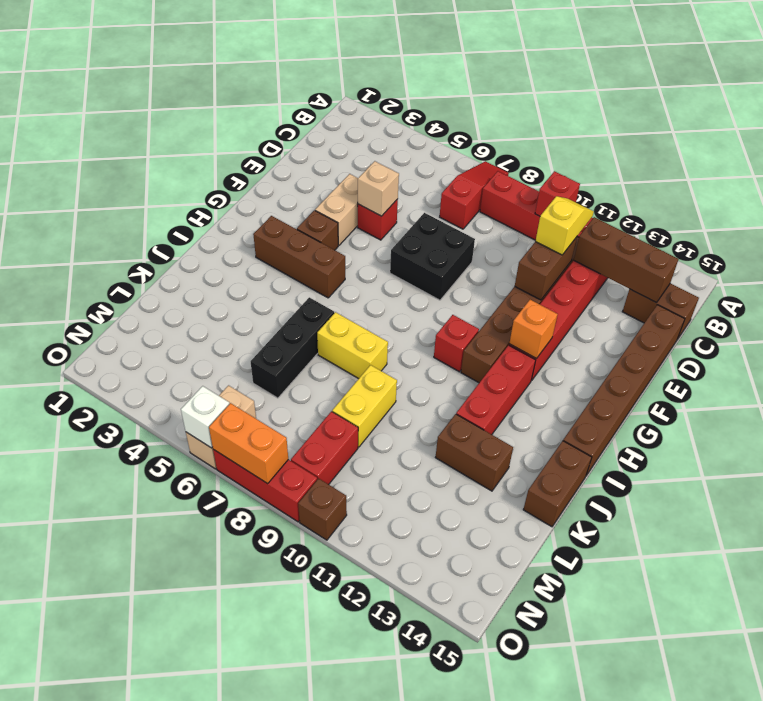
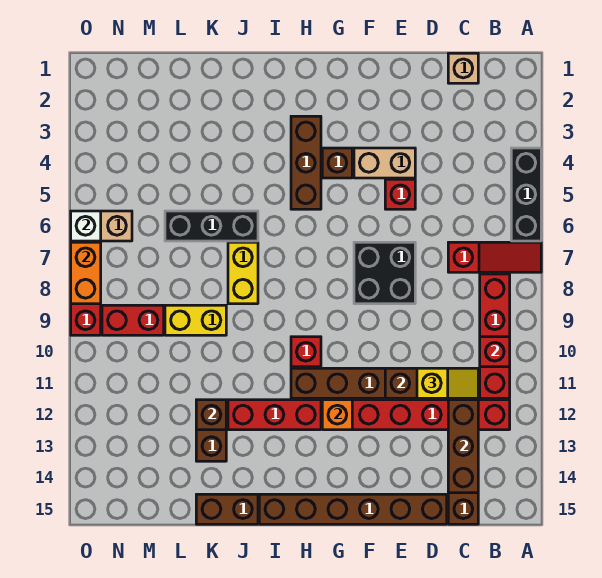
none -> black brick A4:A6 level 1
tan brick E5 level 2 -> tan brick C1 level 1
brown brick O10 level 1 -> brown brick K12 level 2

